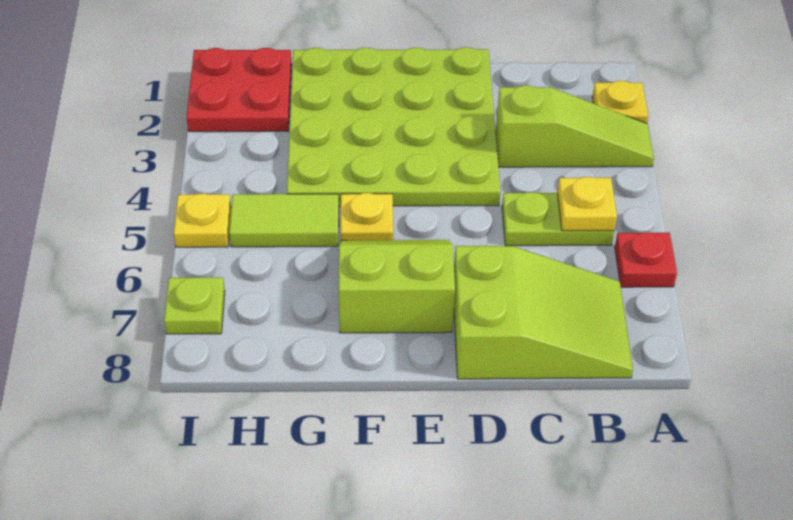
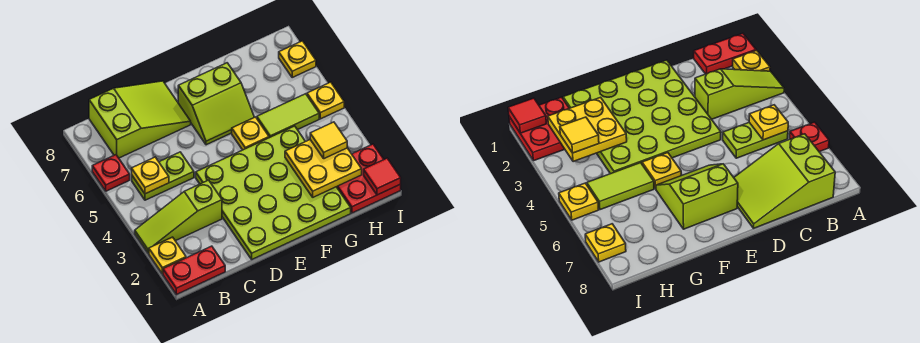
none -> red plate A1:B1 level 1
lime slope B7:D8 level 1 top D -> lime slope B7:D8 level 1 top B
none -> yellow plate G2:H3 level 2
none -> yellow tile H3 level 3
none -> red tile I1 level 2
lime plate I7 level 1 -> yellow plate I7 level 1

